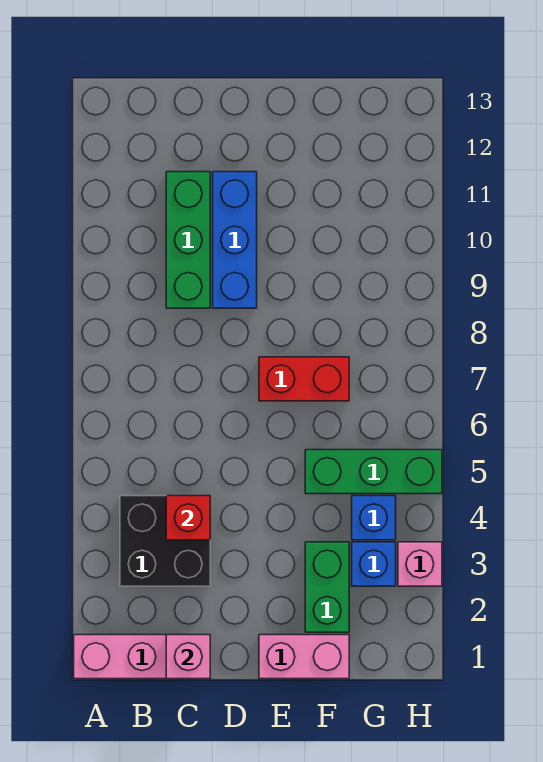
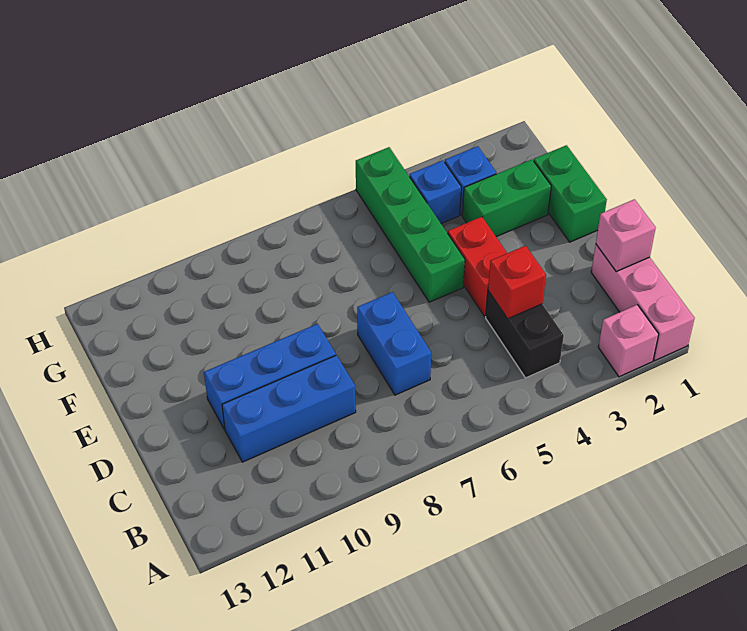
black brick B3:C4 level 1 -> black brick B4:C4 level 1
none -> blue brick C7:D7 level 1
green brick C9:C11 level 1 -> blue brick C9:C11 level 1
pink brick E1:F1 level 1 -> green brick E1:F1 level 1
red brick E7:F7 level 1 -> red brick D4:E4 level 1
green brick F5:H5 level 1 -> green brick E5:H5 level 1
pink brick H3 level 1 -> pink brick A2 level 1

